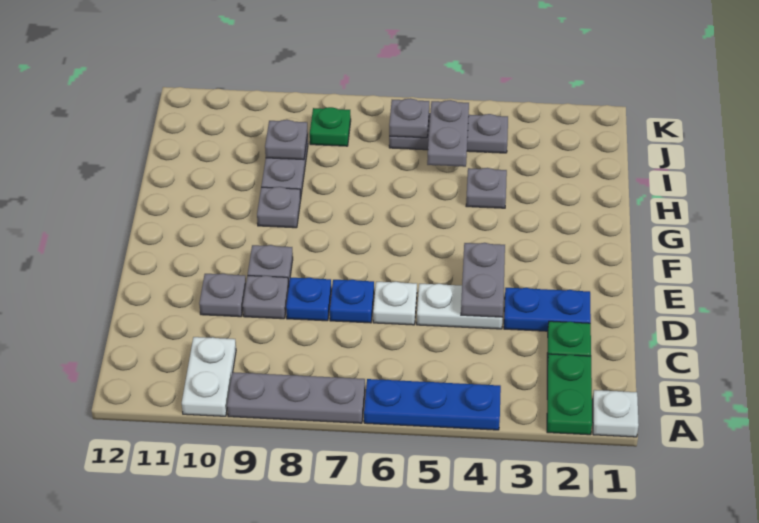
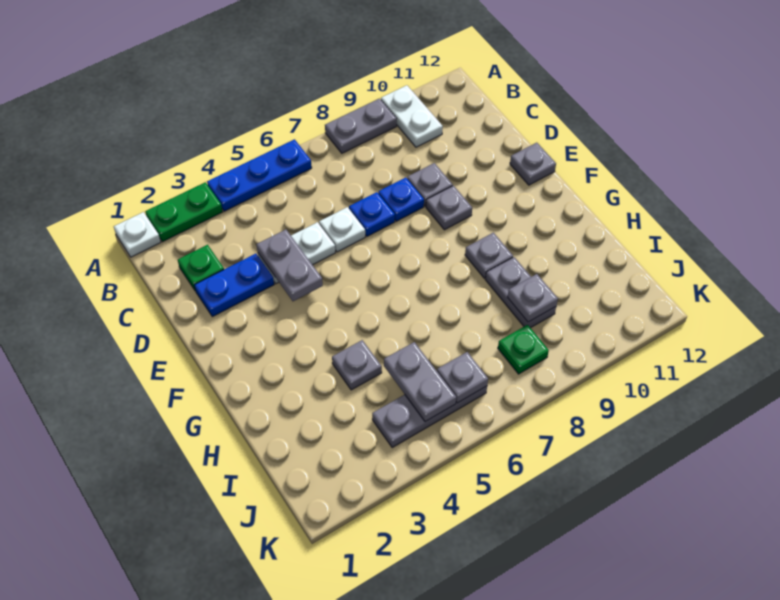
green plate A2:B2 level 1 -> green plate A2:A3 level 1
grey plate A7:A9 level 1 -> grey plate A8:A9 level 1
grey plate D10 level 1 -> grey plate E12 level 1

